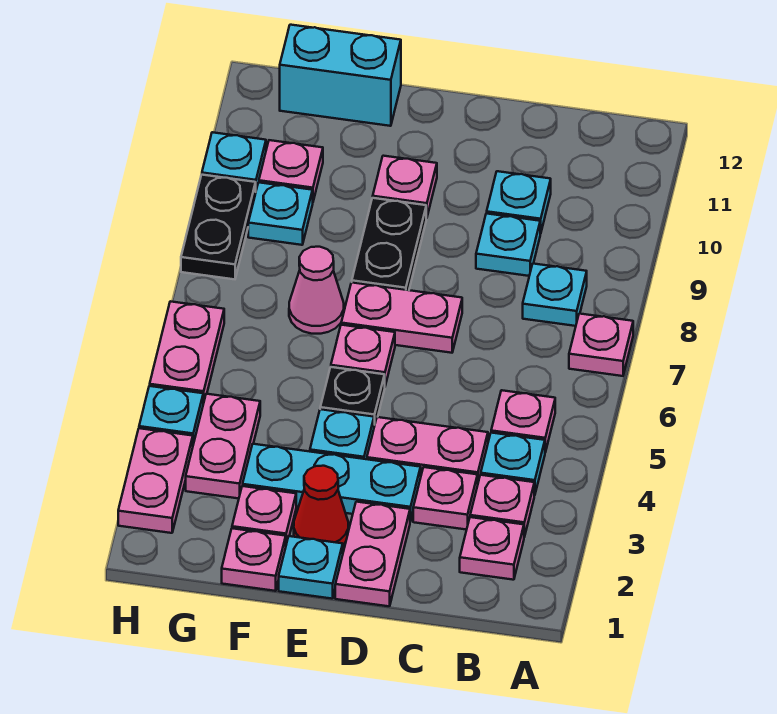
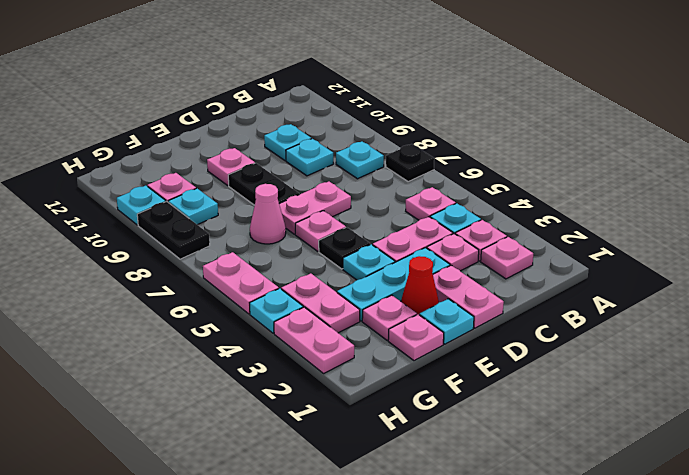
pink plate A7 level 1 -> black plate A7 level 1
cyan brick F12:G12 level 1 -> none

